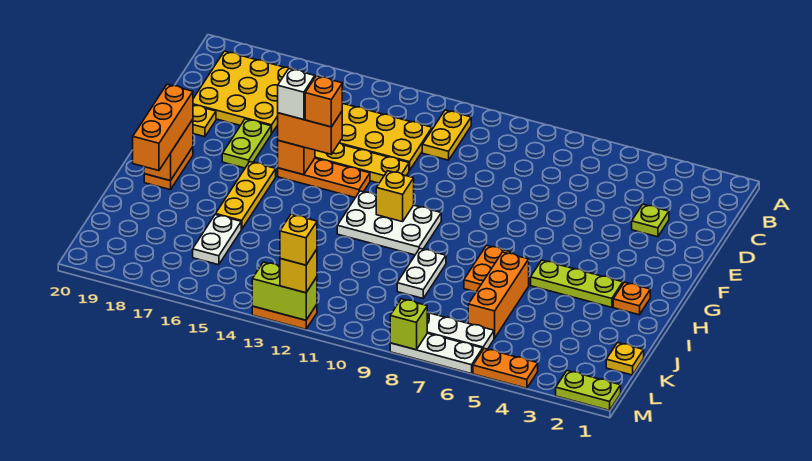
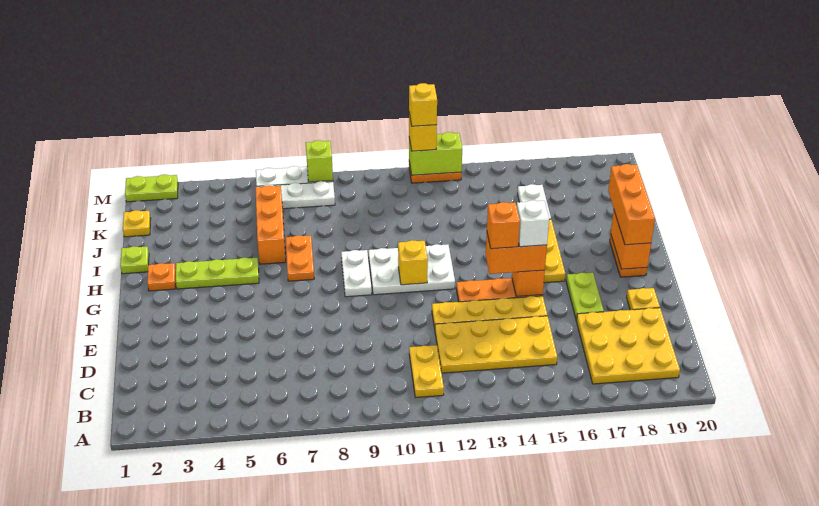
lime plate D3 level 1 -> lime plate I1 level 1
white plate I9:J9 level 1 -> white plate G9:H9 level 1
orange plate M4:M5 level 1 -> none

